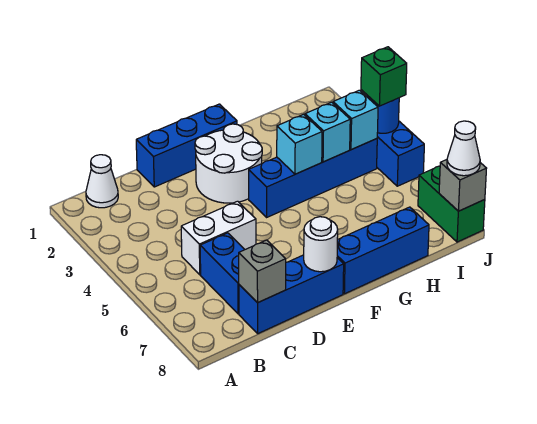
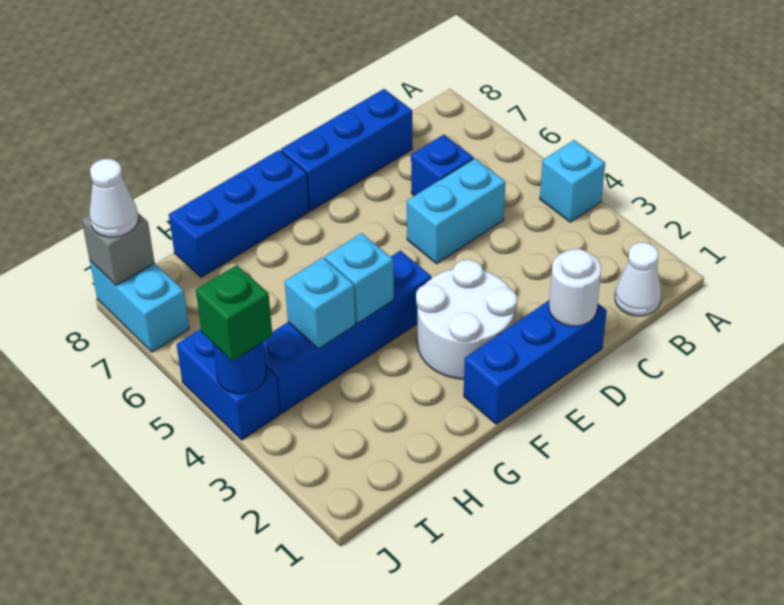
white brick C5:D5 level 1 -> cyan brick C5:D5 level 1
blue brick C6:C7 level 1 -> blue brick C6 level 1
grey brick C8 level 2 -> none
white round brick E8 level 2 -> white round brick D1 level 2
cyan brick I4 level 2 -> cyan brick A4 level 1
green brick J7:J8 level 1 -> cyan brick J7:J8 level 1

